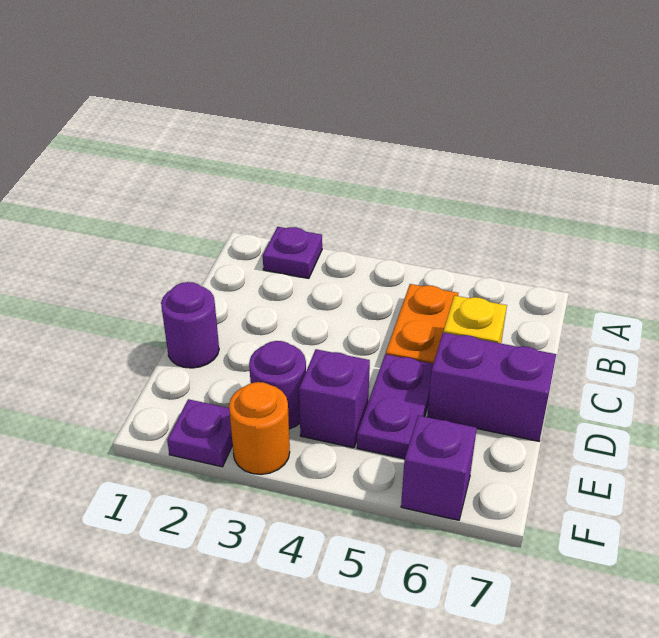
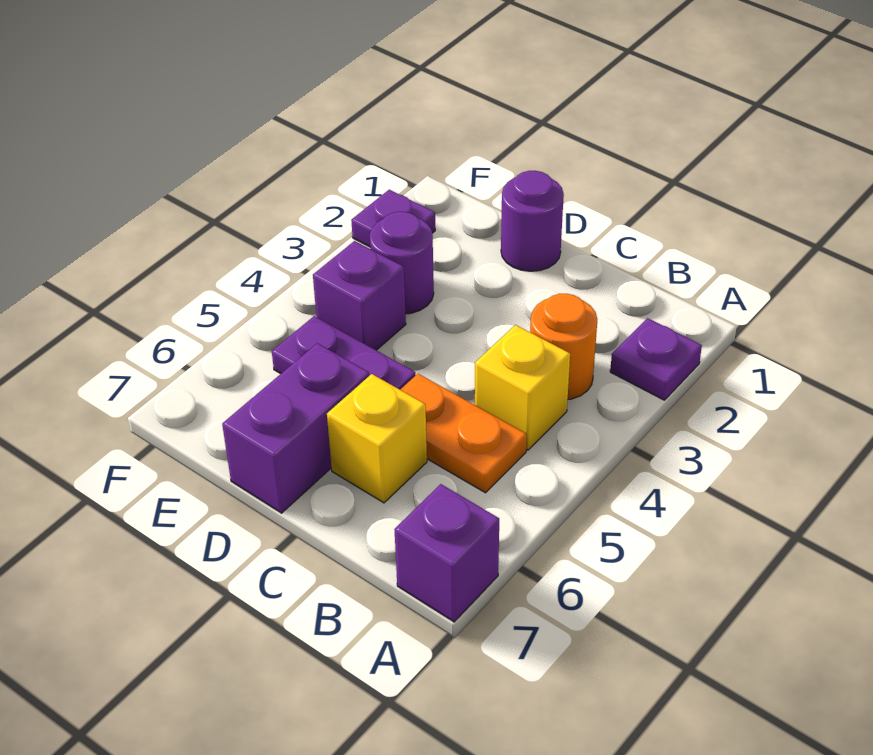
none -> yellow brick B4 level 1
orange round brick F3 level 1 -> orange round brick B3 level 1
purple brick F6 level 1 -> purple brick A7 level 1

